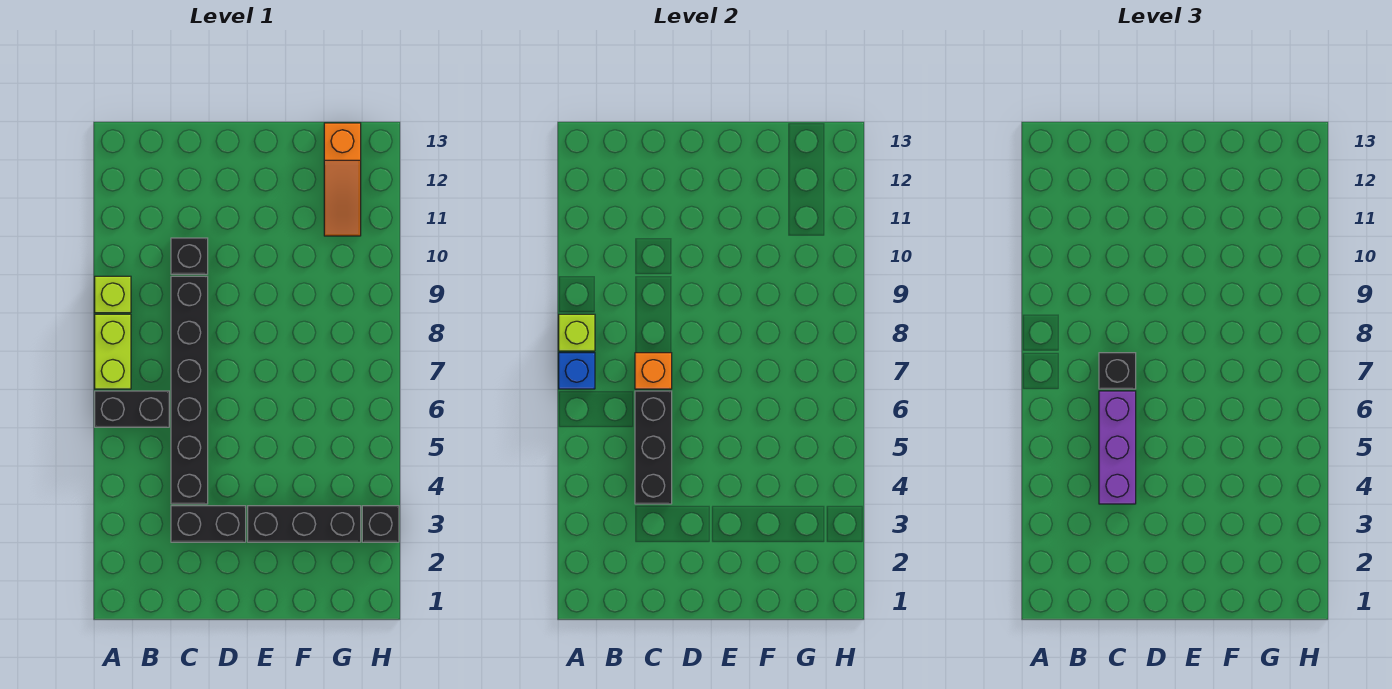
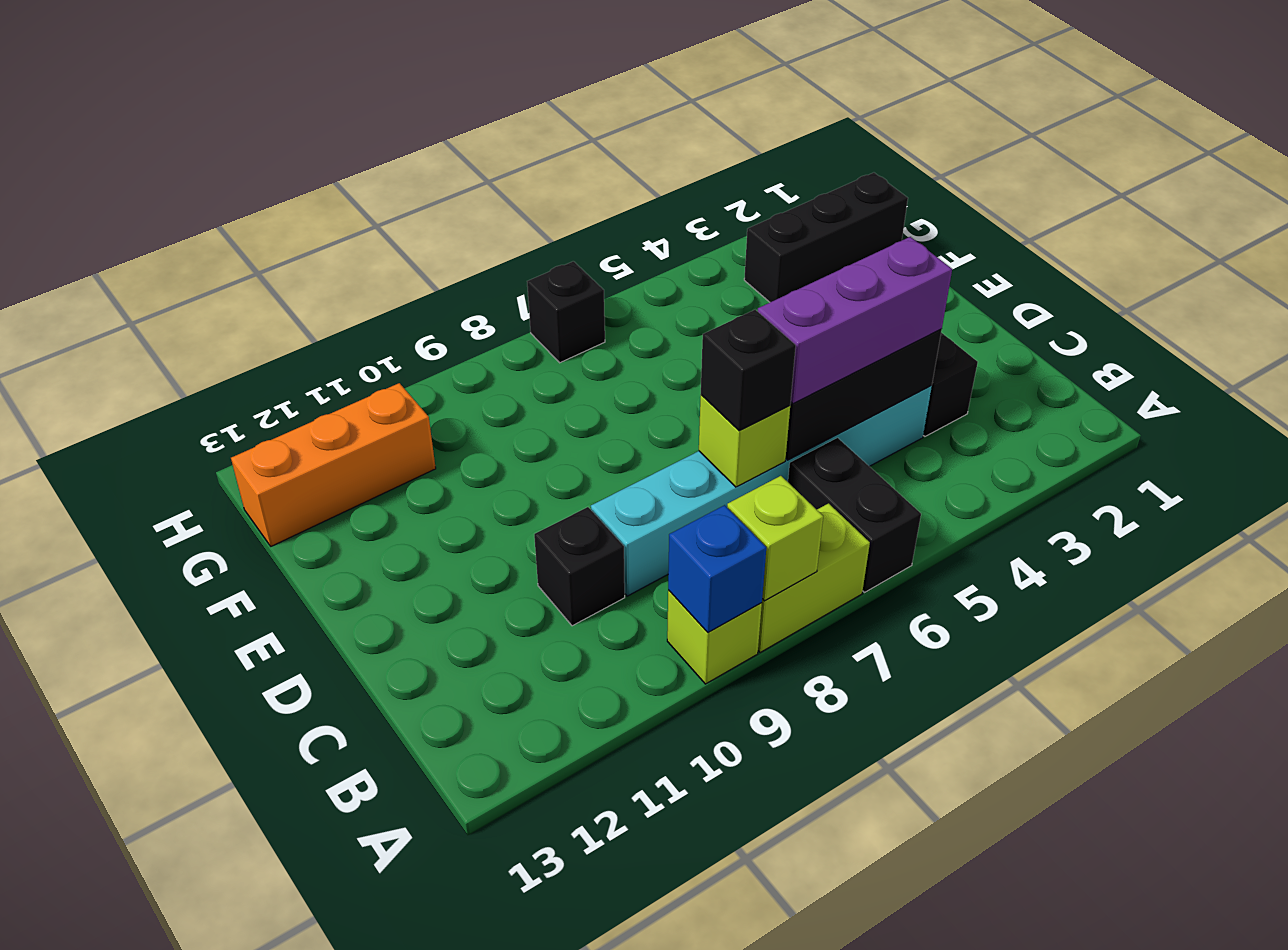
blue brick A7 level 2 -> blue brick A9 level 2
black brick C4:C9 level 1 -> cyan brick C4:C9 level 1
orange brick C7 level 2 -> lime brick C7 level 2
black brick E3:G3 level 1 -> black brick G1:G3 level 1
orange slope G11:G13 level 1 top 13 -> orange brick G11:G13 level 1
black brick H3 level 1 -> black brick H7 level 1

